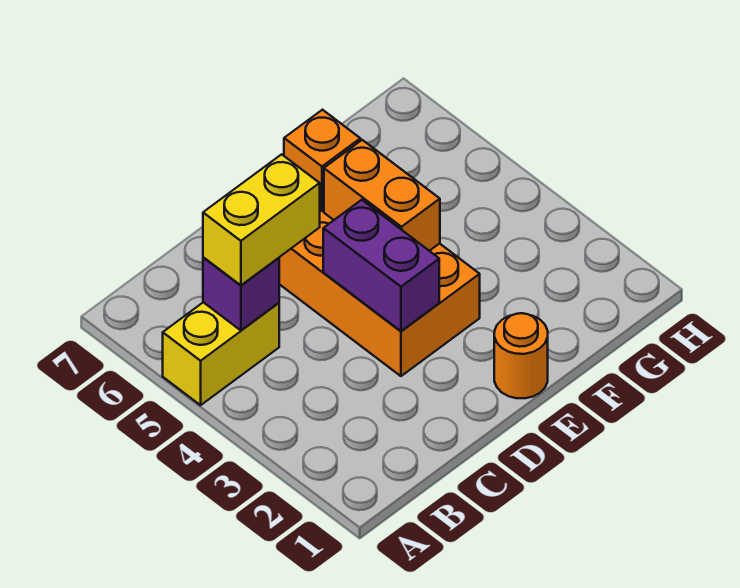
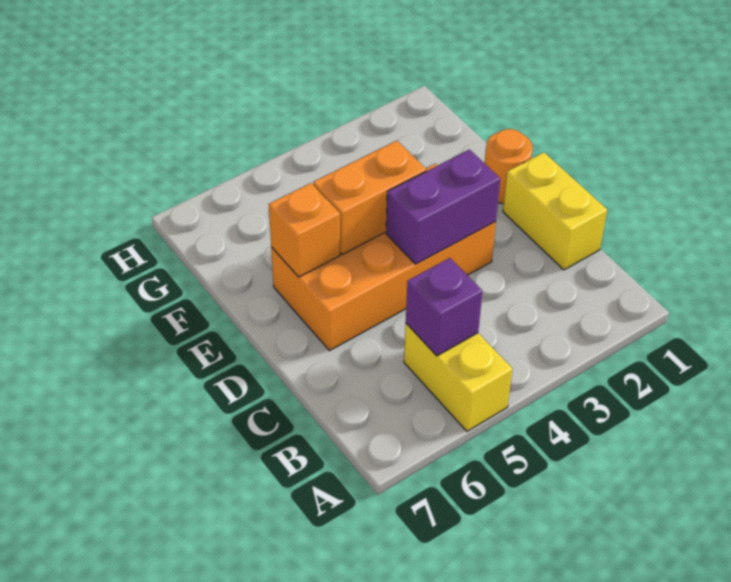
yellow brick B5:C5 level 3 -> yellow brick C1:D1 level 1

